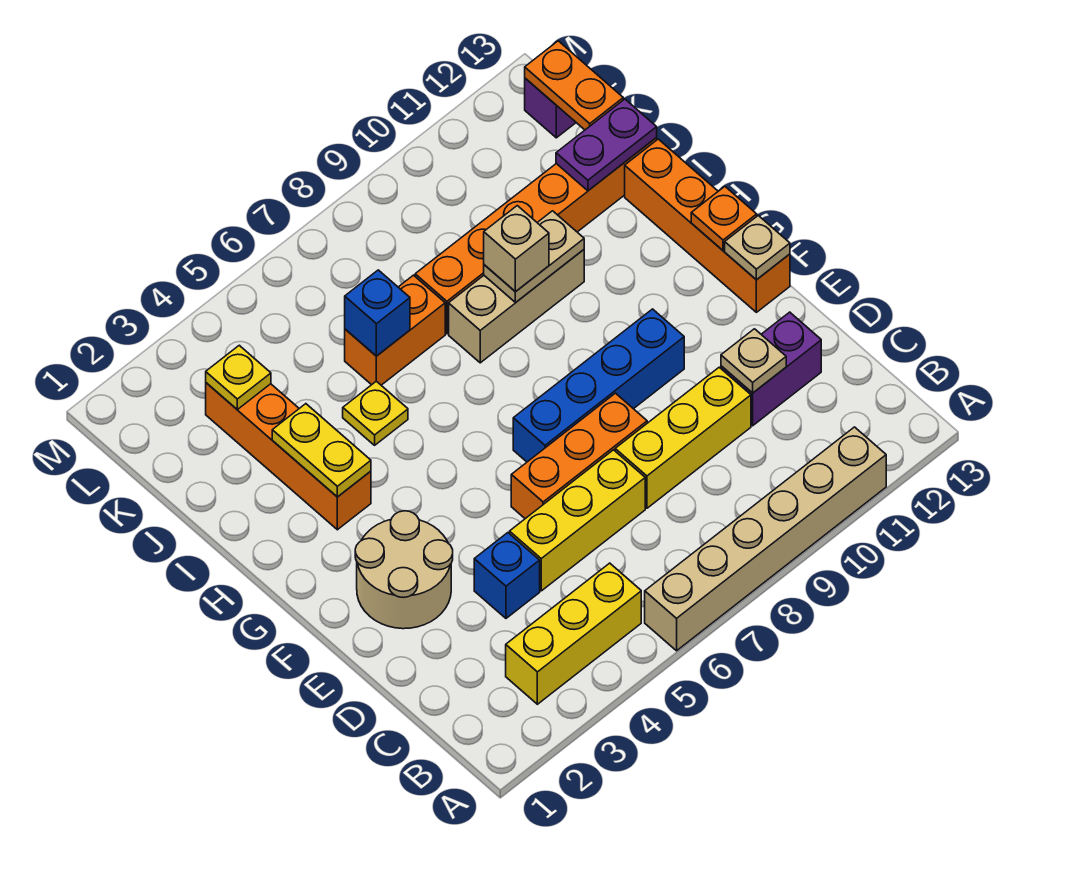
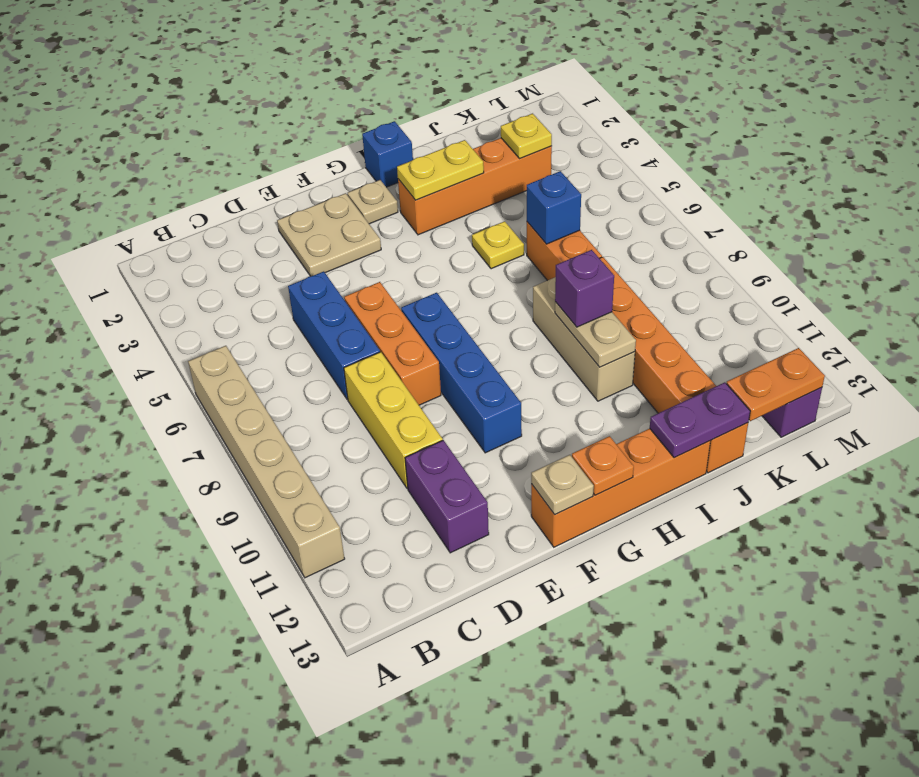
yellow brick B3:B5 level 1 -> none
blue brick D4 level 1 -> blue brick H1 level 1
yellow brick D5:D7 level 1 -> blue brick D5:D7 level 1
tan plate D11 level 2 -> tan plate G2 level 1
tan round brick E2:F3 level 1 -> tan plate E2:F3 level 1
tan brick I9 level 3 -> purple brick I9 level 3
purple plate J12:J13 level 2 -> purple plate I13:J13 level 2

